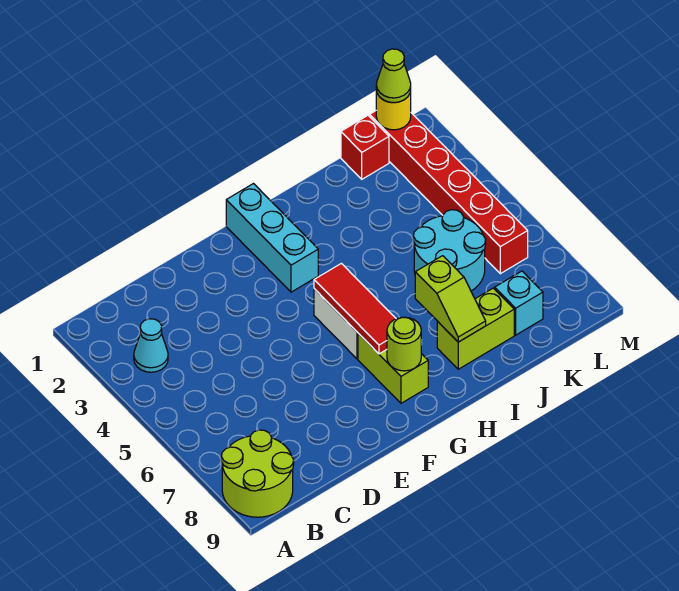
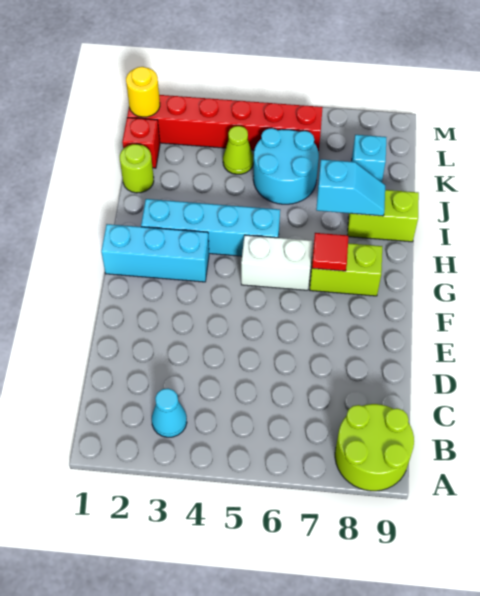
red tile G5:G7 level 2 -> red tile G7 level 2
lime round brick G8 level 2 -> lime round brick J1 level 1
none -> cyan brick H2:H5 level 1
lime slope I7:I8 level 2 top 7 -> cyan slope I7:I8 level 2 top 7
lime brick I8:J8 level 1 -> lime brick I8:I9 level 1
lime cone L1 level 3 -> lime cone K4 level 1

